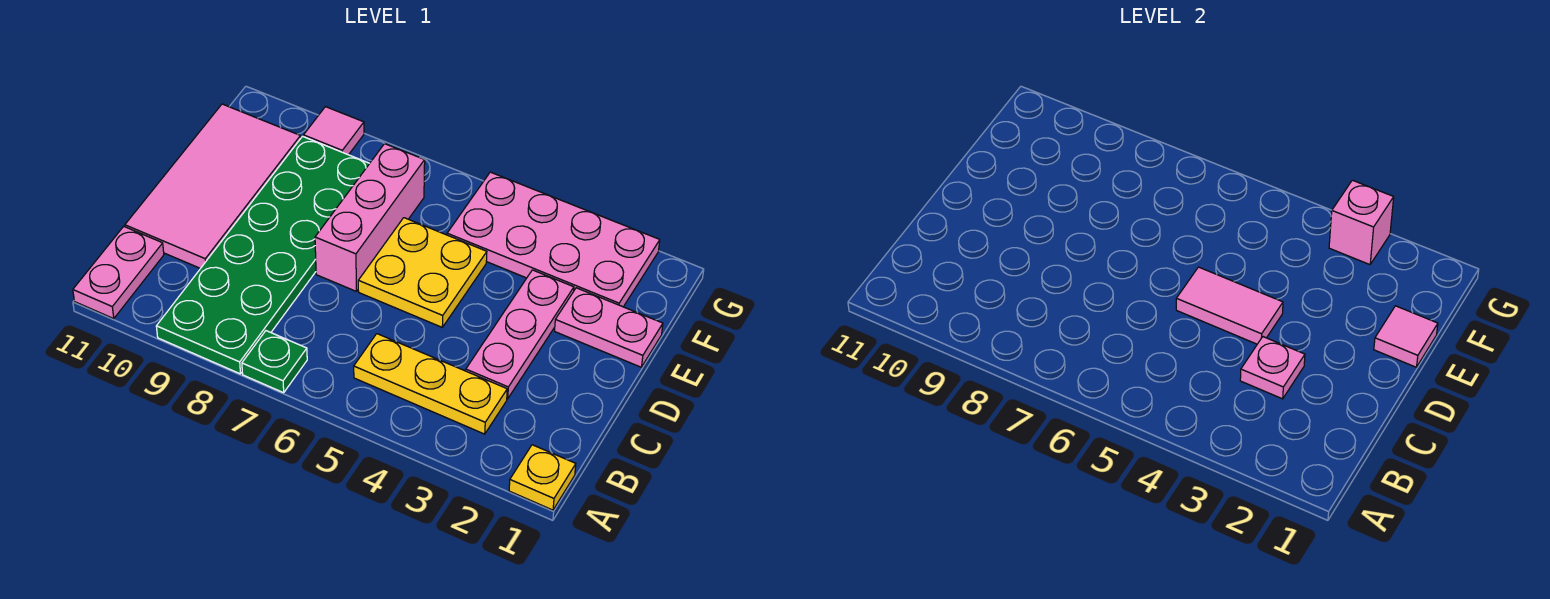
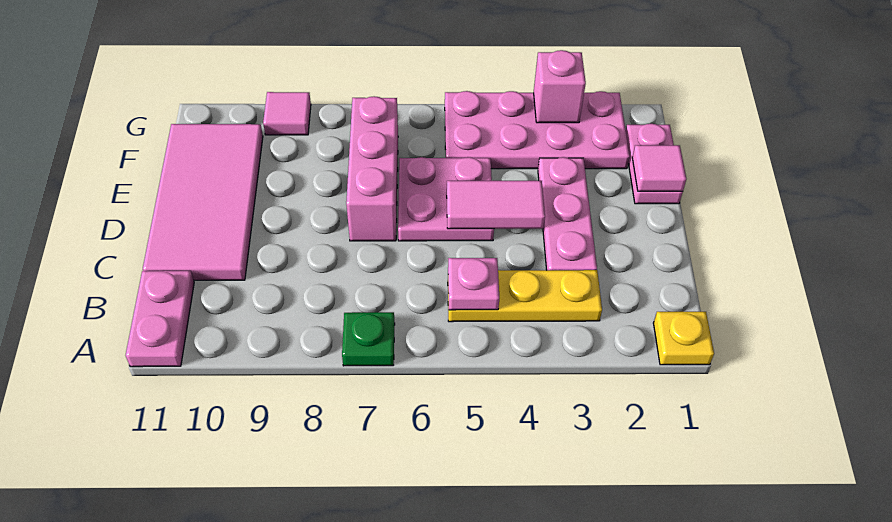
green plate A8:F9 level 1 -> none
pink plate C3 level 2 -> pink plate B5 level 2
yellow plate D5:E6 level 1 -> pink plate D5:E6 level 1
pink plate E1:E2 level 1 -> pink plate E1:F1 level 1

